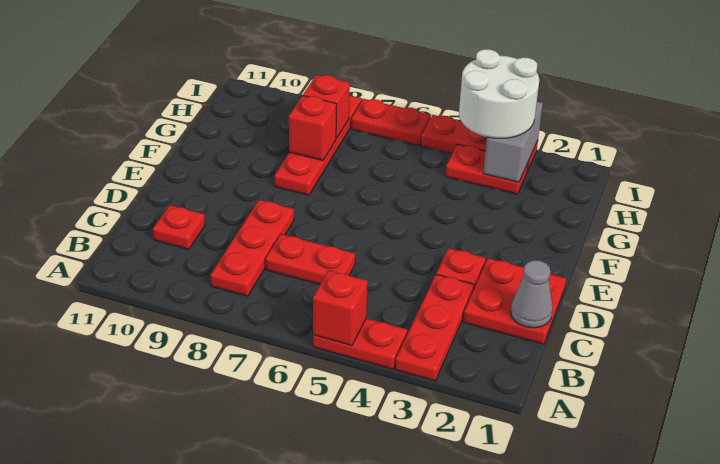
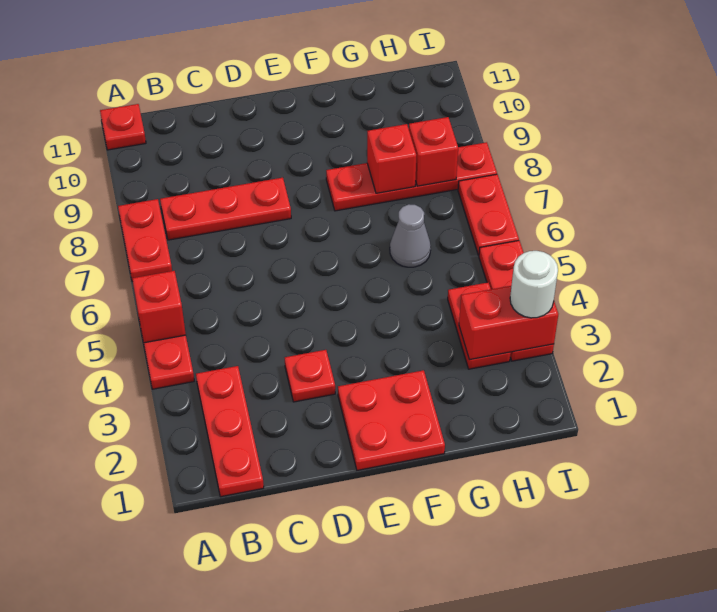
red plate A3:C3 level 1 -> red plate B1:B3 level 1
red plate C1:D2 level 1 -> red plate E1:F2 level 1
grey cone C1 level 2 -> grey cone G6 level 1
red plate C6:C7 level 1 -> red plate A7:A8 level 1
red plate C10 level 1 -> red plate A11 level 1
grey brick H3:I3 level 2 -> red brick H3:I3 level 2
white round brick H3:I4 level 3 -> white round brick I3 level 3

